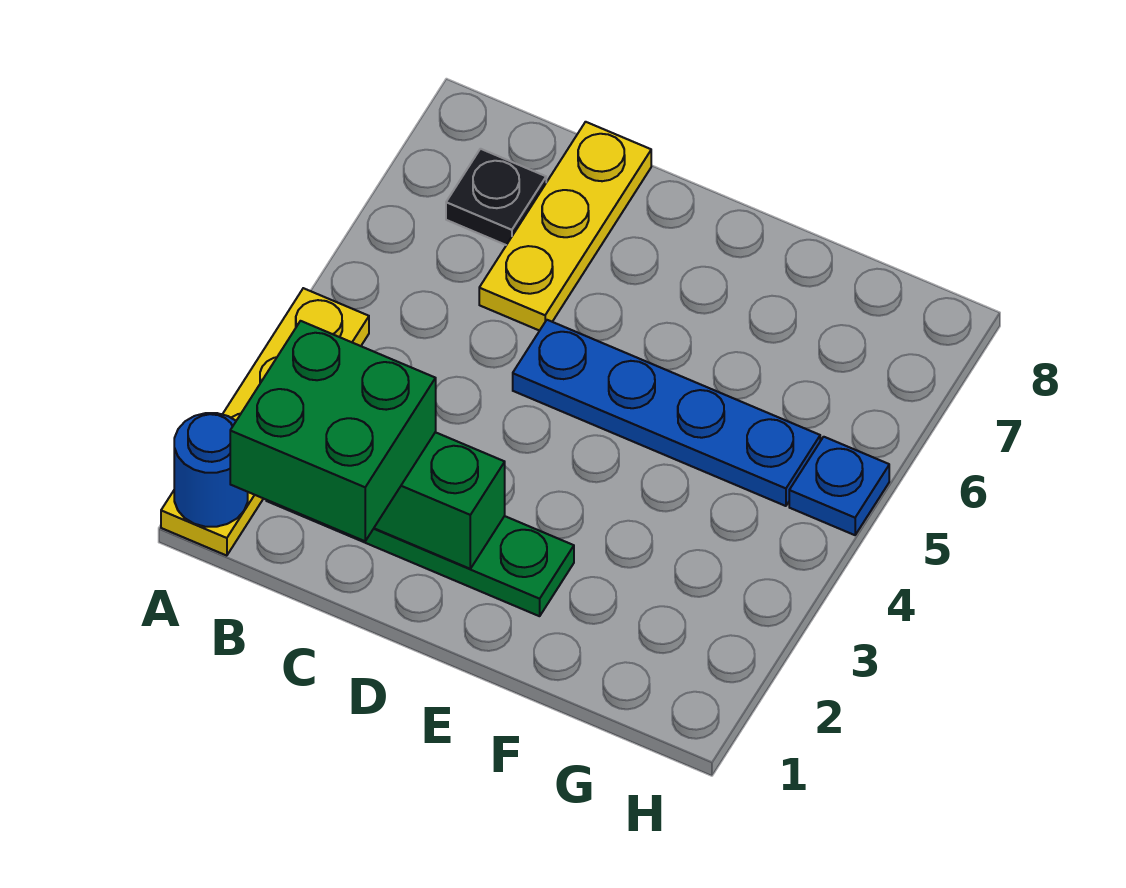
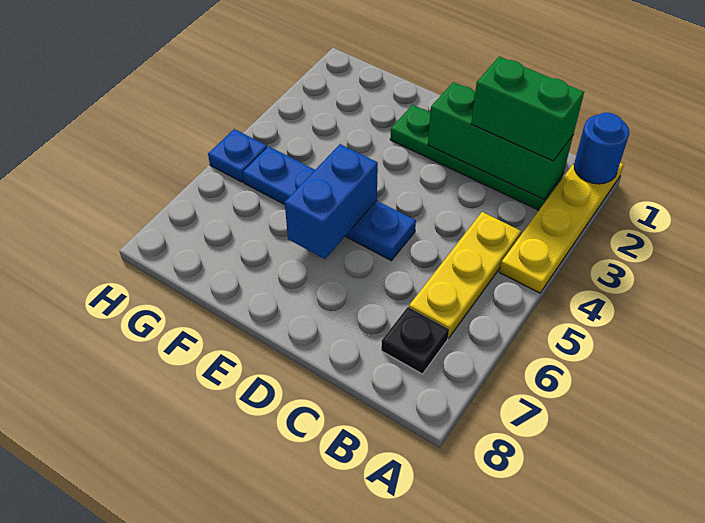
green brick B1:C2 level 3 -> green brick B2:C2 level 3
yellow plate C6:C8 level 1 -> yellow plate B4:B6 level 1
none -> blue brick E5:E6 level 2

